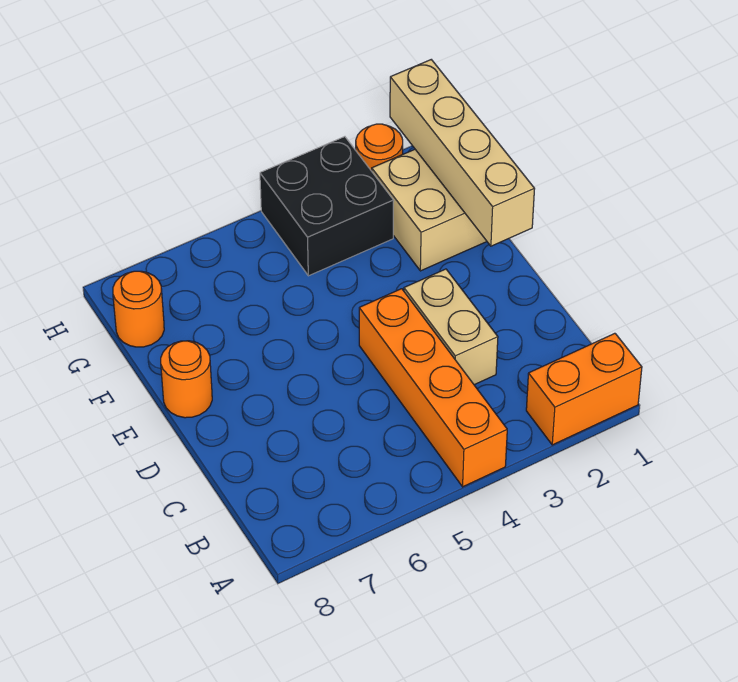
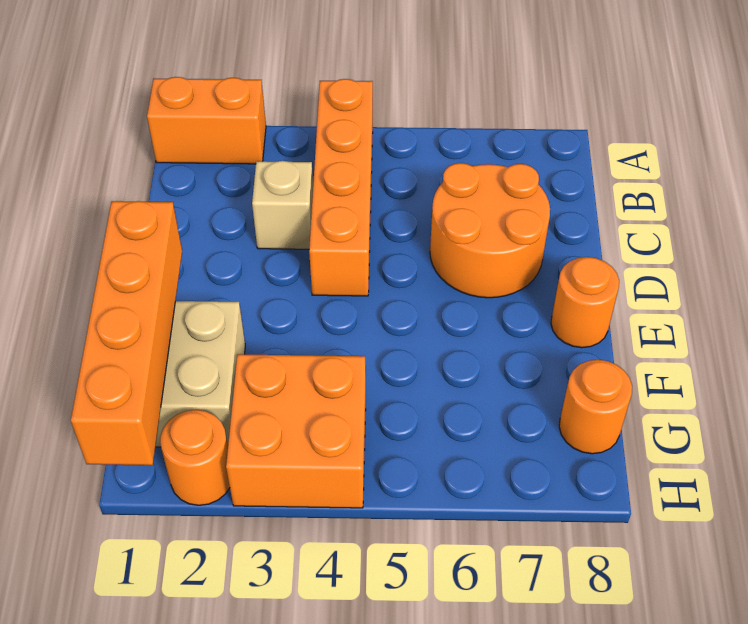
tan brick C3:D3 level 1 -> tan brick C3 level 1
none -> orange round brick C6:D7 level 1
tan brick E1:H1 level 2 -> orange brick E1:H1 level 2
black brick G3:H4 level 1 -> orange brick G3:H4 level 1

